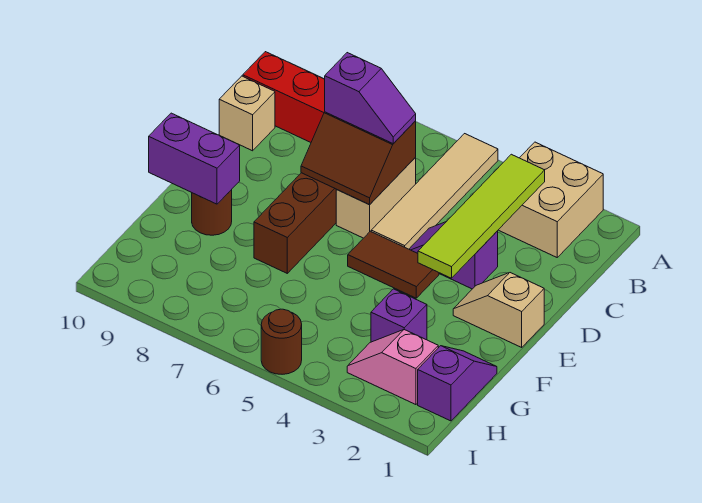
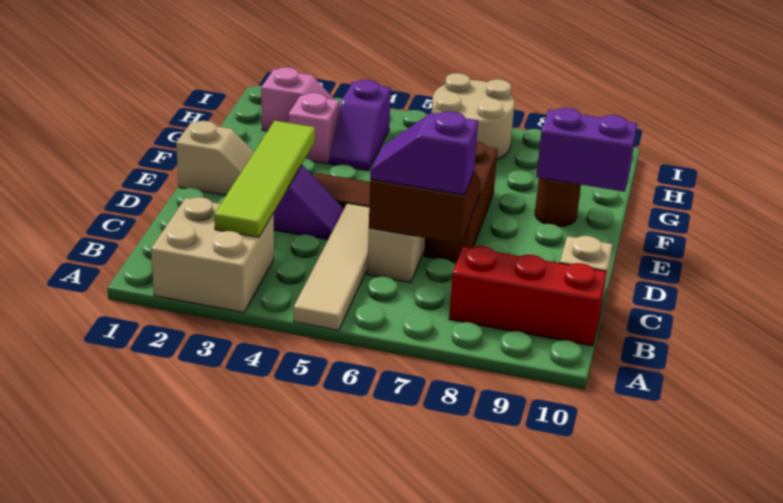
purple slope G1:H1 level 1 top H -> purple slope G4:H4 level 1 top H
purple brick G3 level 1 -> pink brick G3 level 1
none -> tan round brick H6:I7 level 1
brown round brick I5 level 1 -> none

